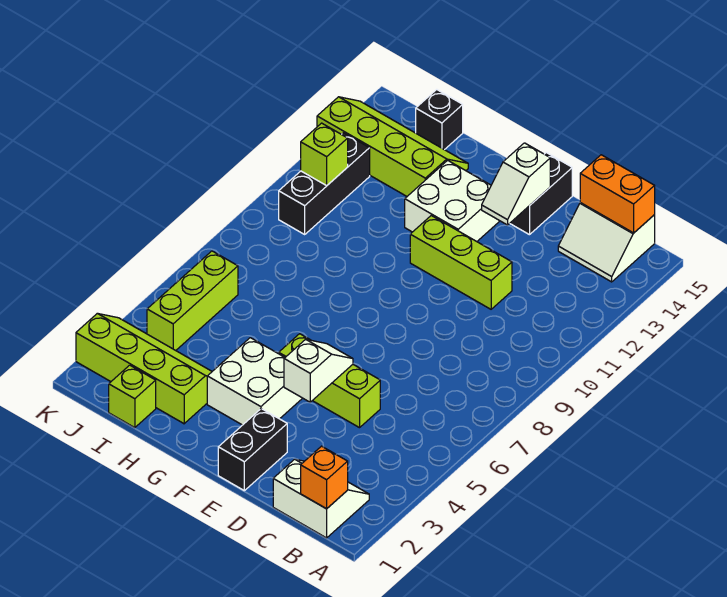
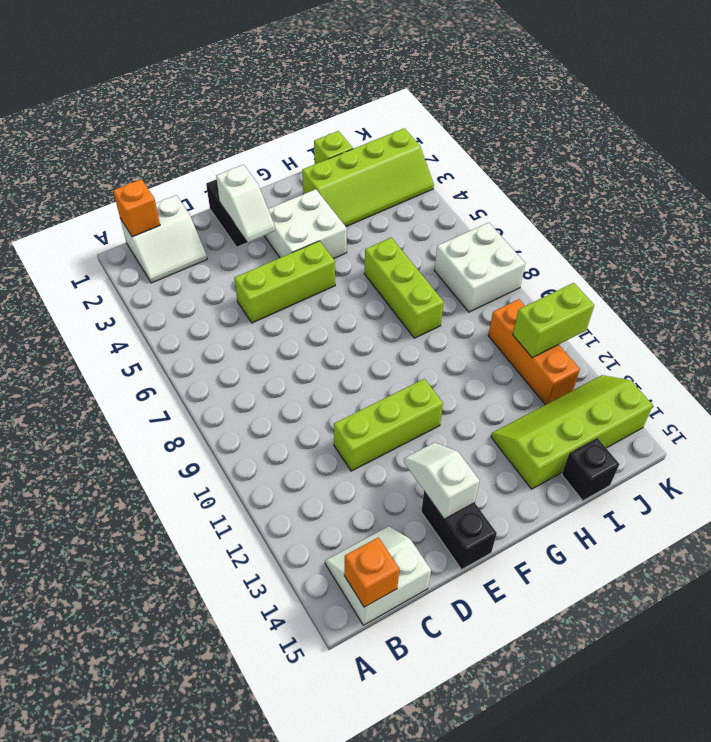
orange brick B15:C15 level 2 -> orange brick B15 level 2
white slope E4:E5 level 2 top 4 -> white slope E2:E3 level 2 top 2
white brick F12:G13 level 1 -> white brick J7:K8 level 1
lime slope H13:K14 level 1 top 13 -> lime slope H13:K14 level 1 top 14
lime brick J4:J6 level 1 -> lime brick H6:H8 level 1
black brick J10:J12 level 1 -> orange brick J10:J12 level 1
lime brick J11 level 2 -> lime brick J11:K11 level 2

